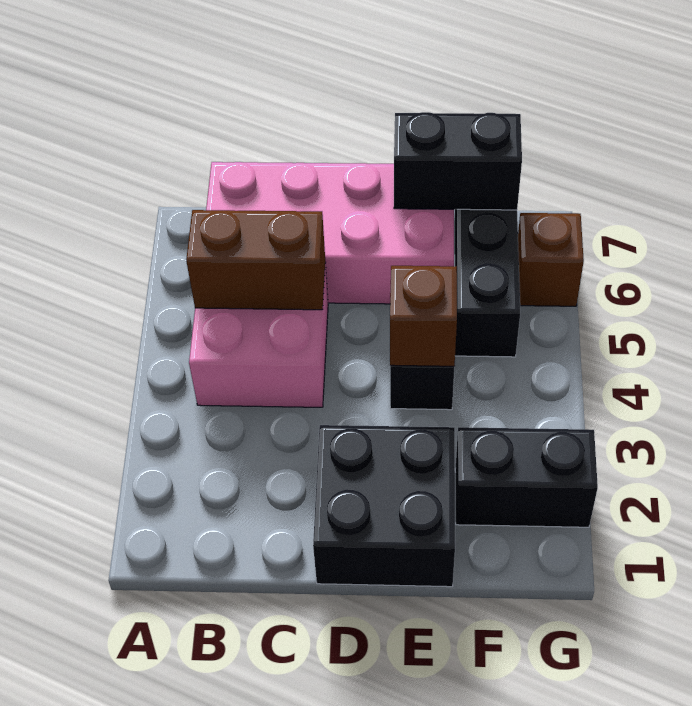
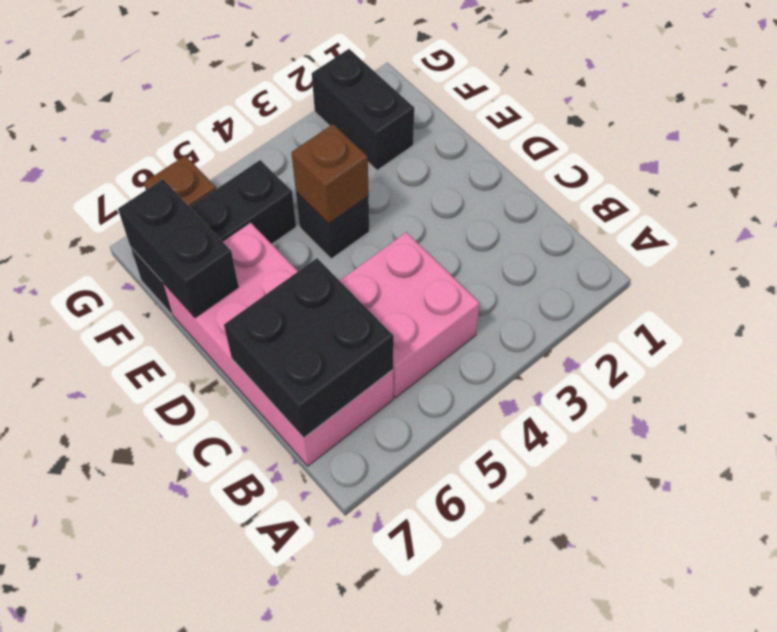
brown brick B5:C5 level 2 -> none
black brick D1:E2 level 1 -> black brick B6:C7 level 2

